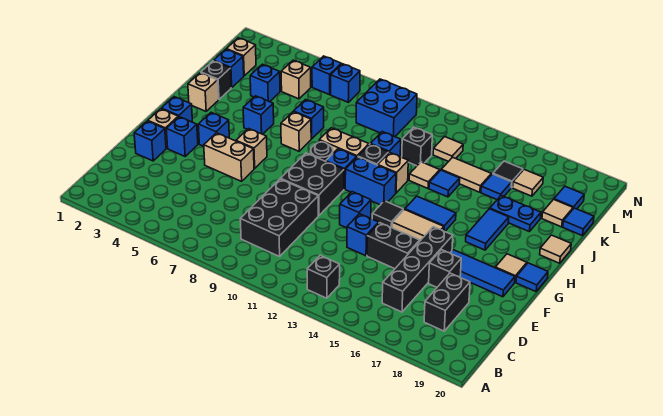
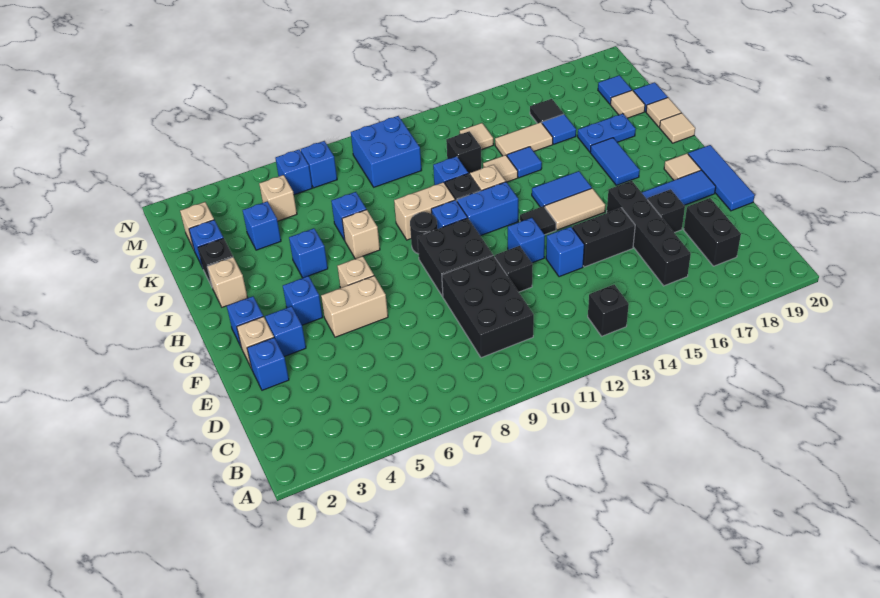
none -> black brick E11 level 1
blue tile G20 level 1 -> blue tile E20:G20 level 1
tan tile L17 level 1 -> tan tile J20 level 1

